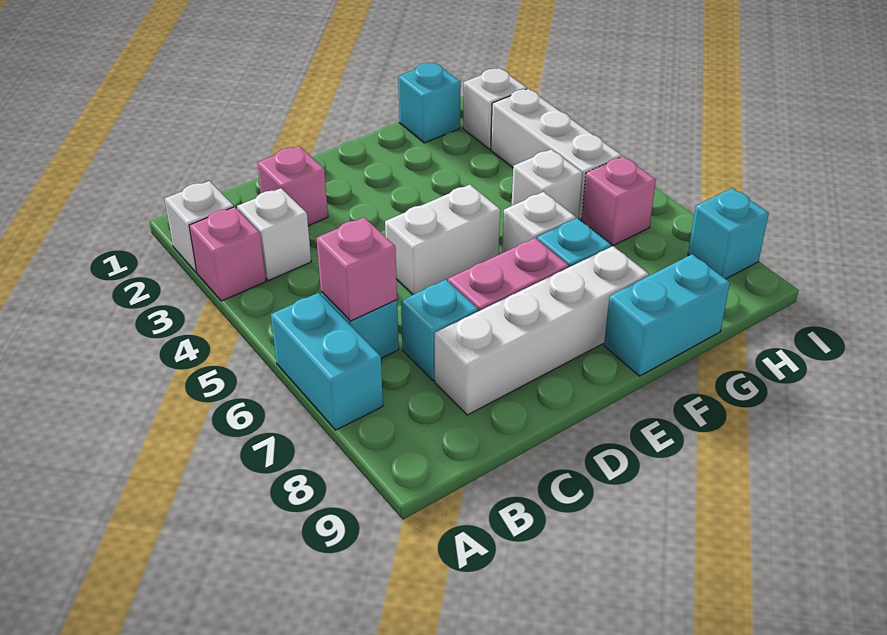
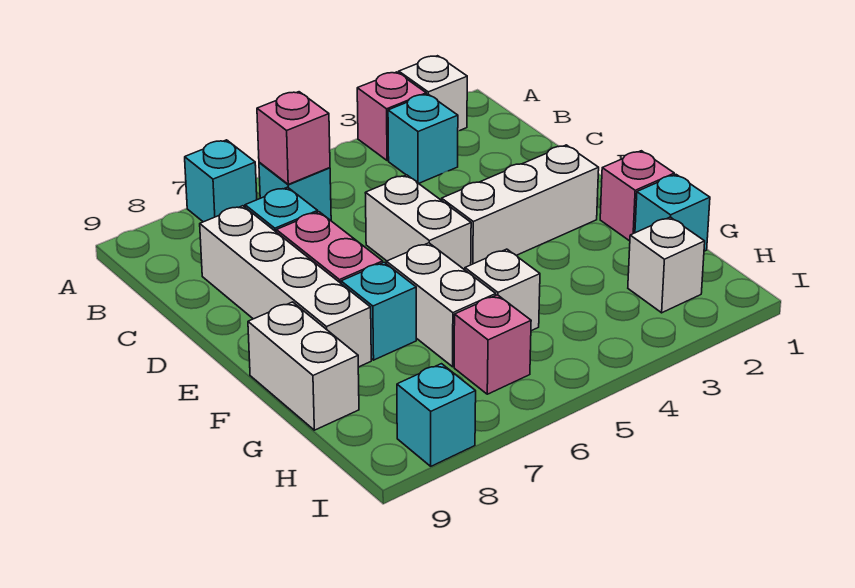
cyan brick A6:A7 level 1 -> cyan brick A7 level 1
white brick B3 level 1 -> cyan brick B3 level 1
pink brick C2 level 1 -> pink brick F1 level 1
white brick F6 level 1 -> white brick F6:G6 level 1
cyan brick F9:G9 level 1 -> white brick F9:G9 level 1
white brick H3:H5 level 1 -> white brick E2:E4 level 1

